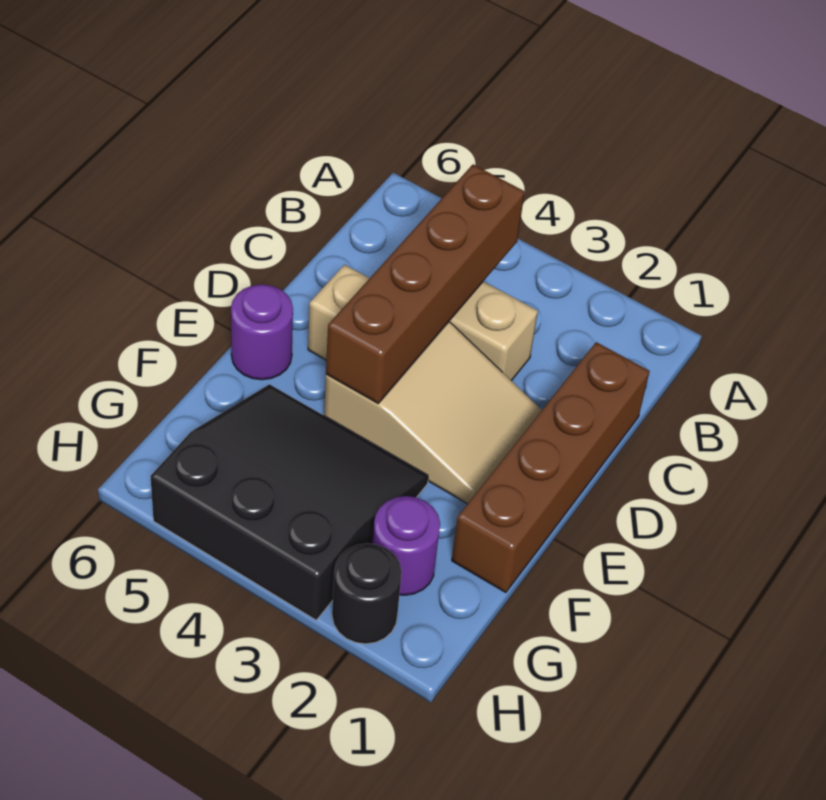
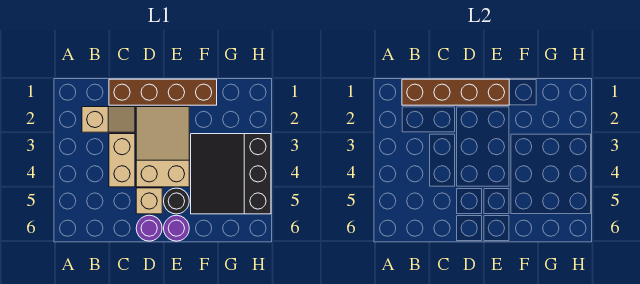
none -> tan slope B2:C2 level 1 top B
brown brick B4:E4 level 2 -> brown brick B1:E1 level 2
purple round brick G2 level 1 -> purple round brick D6 level 1
black round brick H2 level 1 -> black round brick E5 level 1

